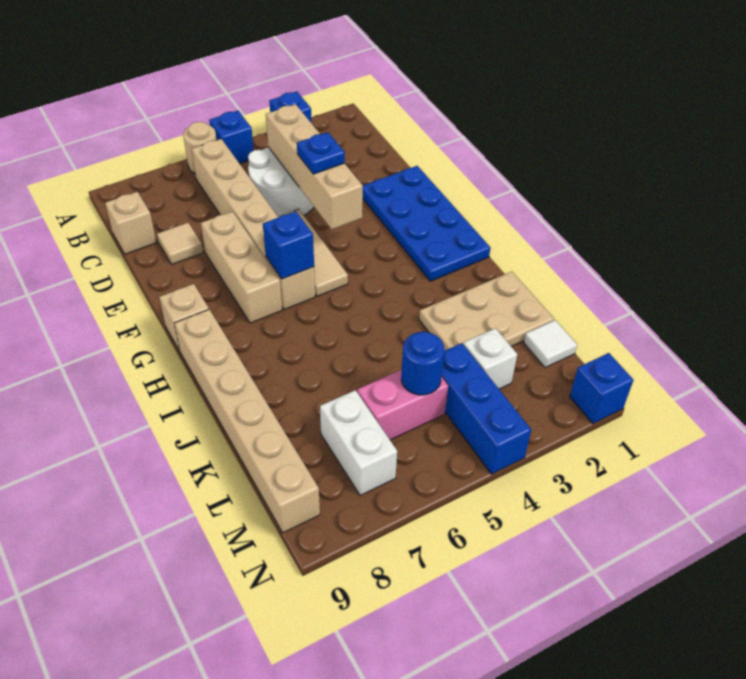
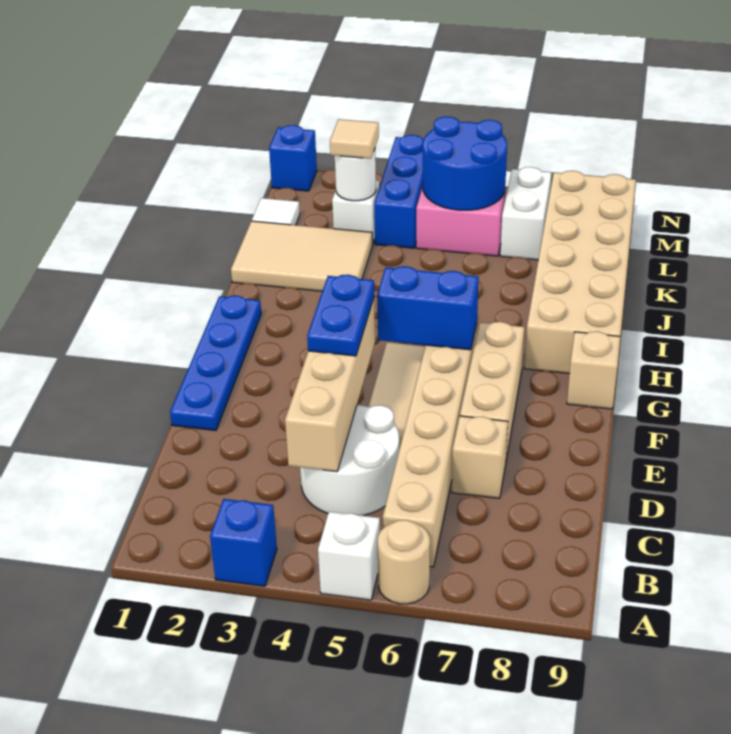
blue brick A5 level 1 -> white brick A5 level 1
tan brick C9 level 1 -> tan brick D7 level 1
tan tile D8 level 1 -> tan tile L3 level 3
blue plate E1:H2 level 1 -> blue plate E1:H1 level 1
blue plate E4 level 3 -> blue plate E4:F4 level 3
blue brick G6 level 2 -> blue brick G5:G6 level 2
tan brick H9:M9 level 1 -> tan brick H8:M9 level 1
tan plate J1:K3 level 1 -> tan tile J1:K3 level 1
none -> white round brick L3 level 2
blue round brick L5 level 2 -> blue round brick L5:M6 level 2

